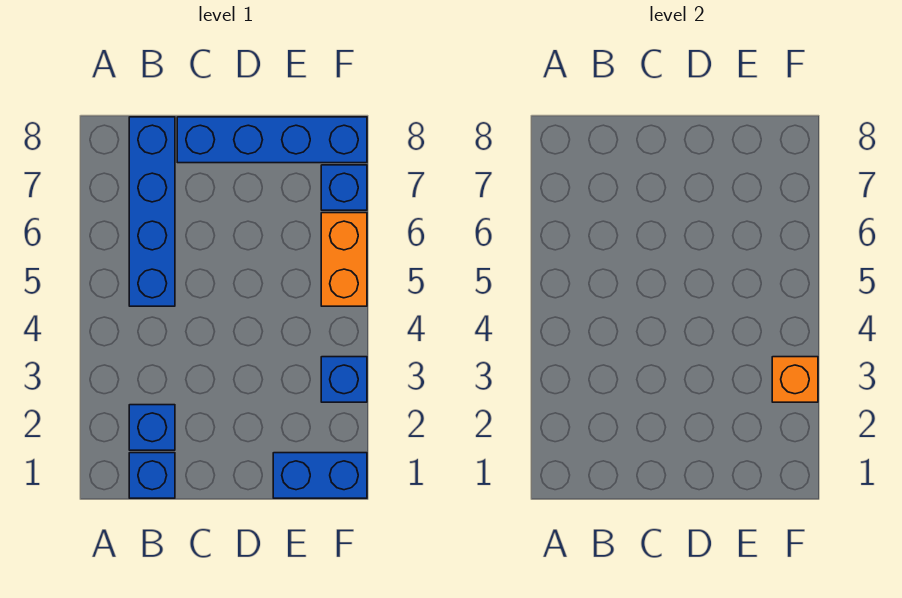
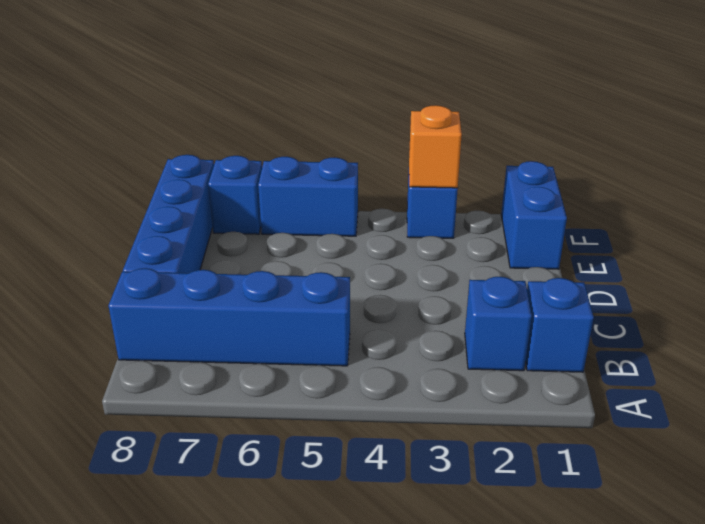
orange brick F5:F6 level 1 -> blue brick F5:F6 level 1

